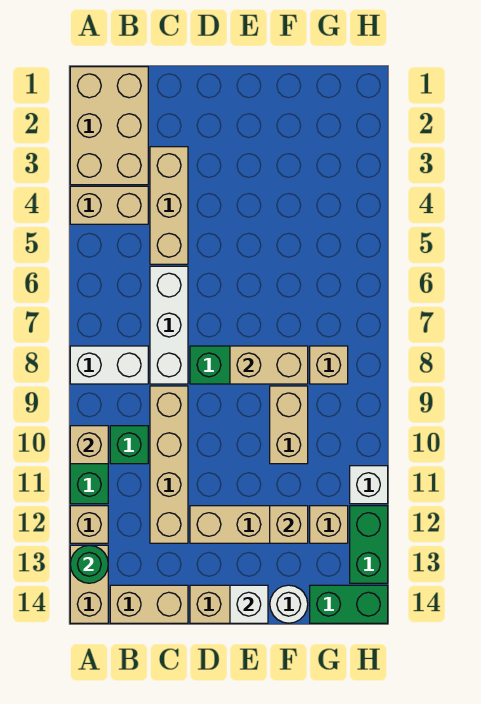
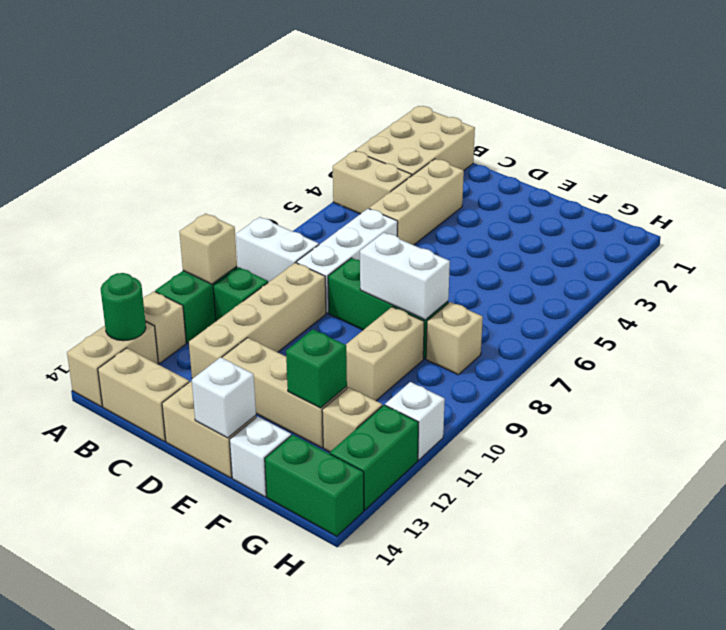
tan brick E8:F8 level 2 -> white brick E8:F8 level 2
tan brick F12 level 2 -> green brick F12 level 2
white round brick F14 level 1 -> white brick F14 level 1

